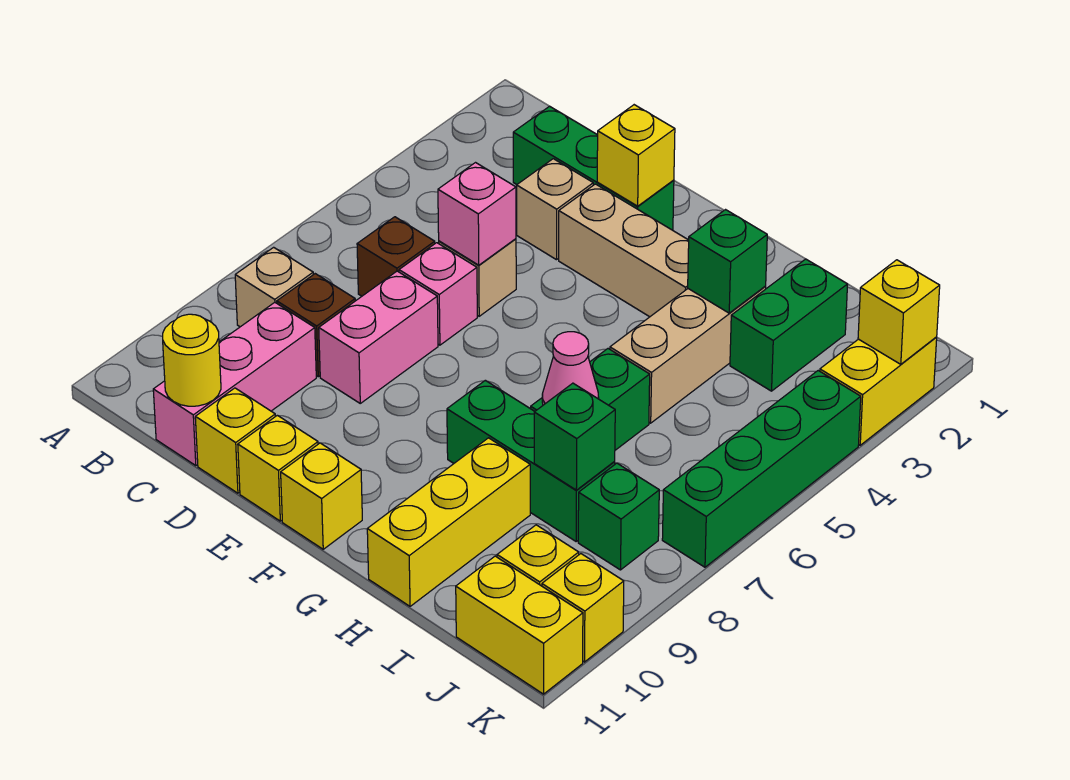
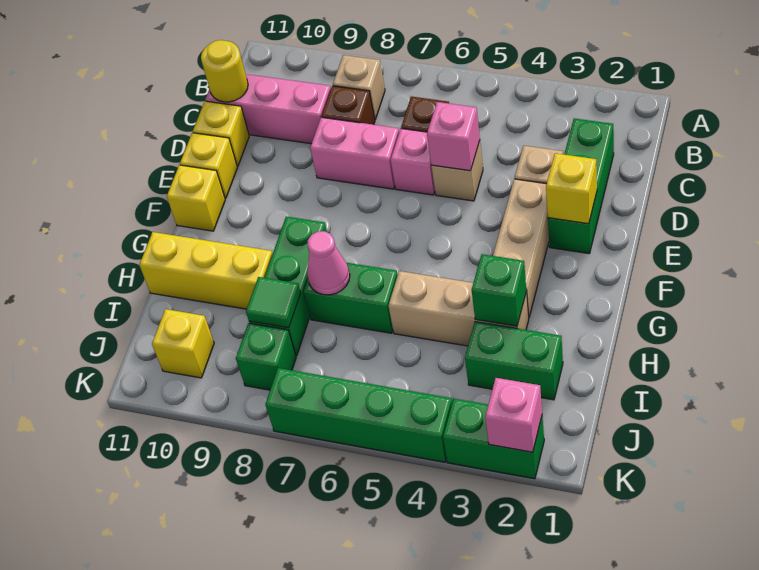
green brick I8 level 2 -> green tile I8 level 2
yellow brick J11:K11 level 1 -> none
yellow brick K2:K3 level 1 -> green brick K2:K3 level 1
yellow brick K2 level 2 -> pink brick K2 level 2
yellow brick K10 level 1 -> none

